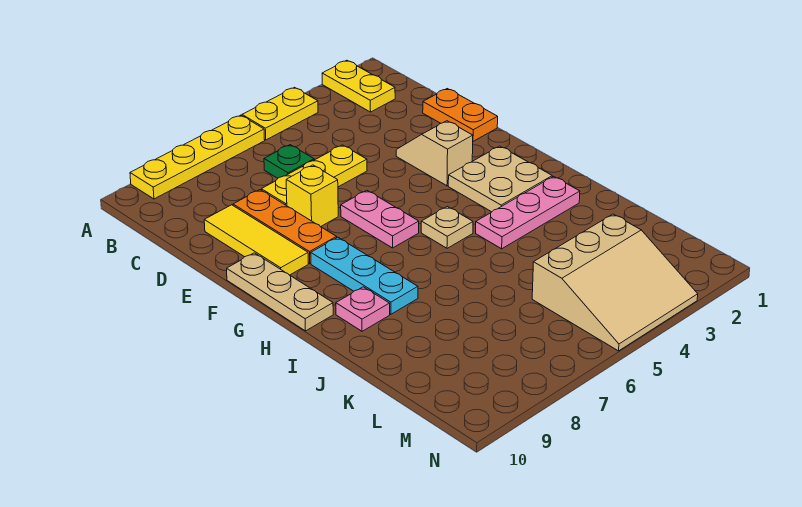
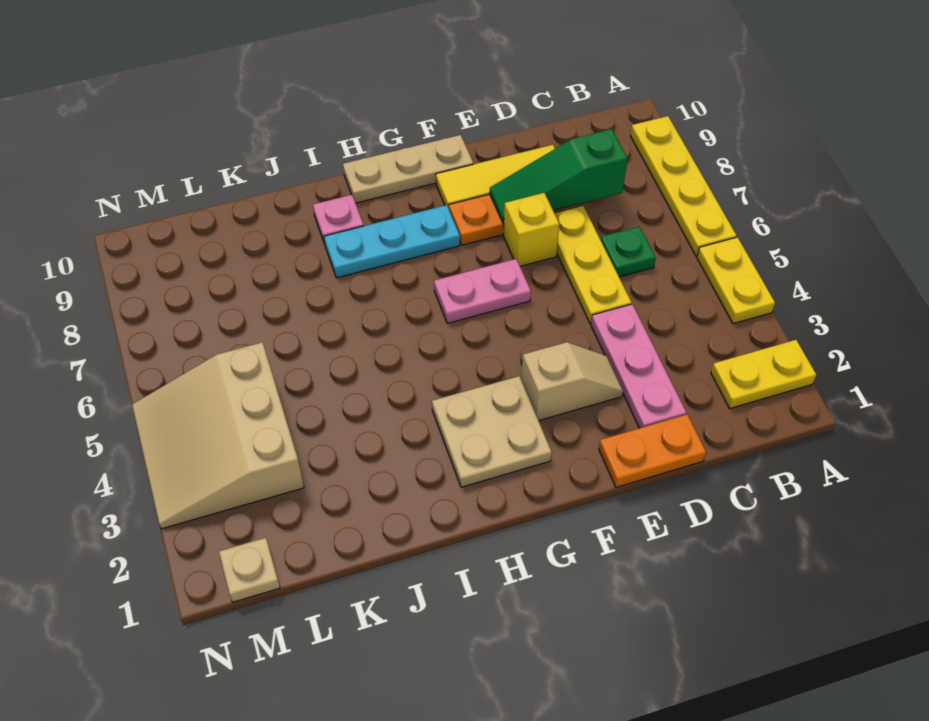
none -> green slope C8:E8 level 2 top C
tan plate H5 level 1 -> tan plate M1 level 1
pink plate I2:I4 level 1 -> pink plate D2:D4 level 1

